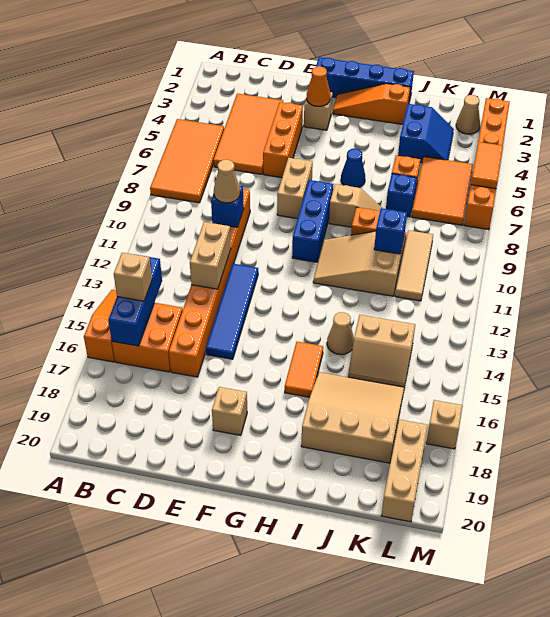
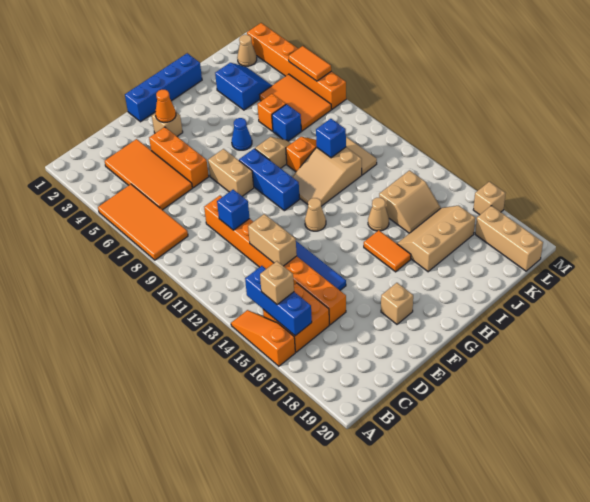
tan cone D10 level 3 -> tan cone G12 level 1
orange slope G2:I2 level 1 top I -> none
tan slope I16:K18 level 1 top 18 -> tan slope I16:K17 level 1 top 17

